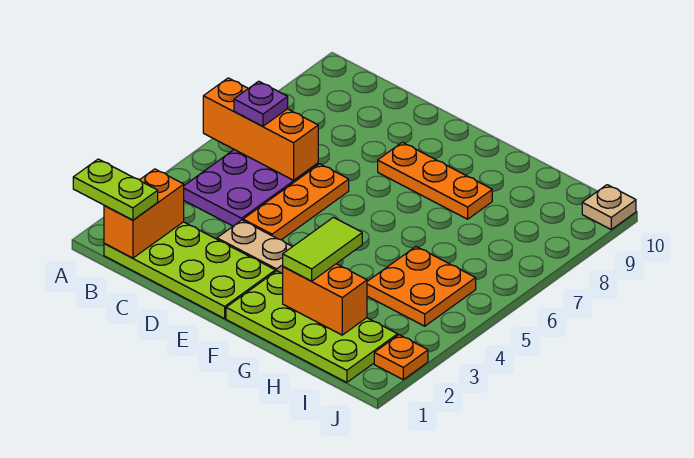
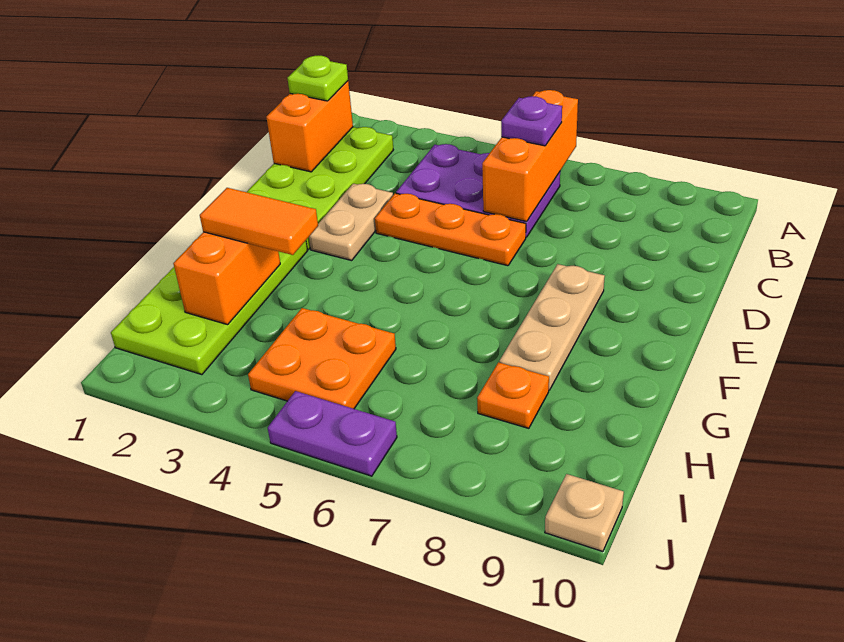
lime plate A1:B1 level 3 -> lime plate B1 level 3
orange brick B1:B2 level 2 -> orange brick B1:C1 level 2
orange plate E8:G8 level 1 -> tan plate E8:G8 level 1
lime tile G2:G3 level 3 -> orange tile G2:G3 level 3
orange plate J2 level 1 -> orange plate H8 level 1
none -> purple plate J5:J6 level 1

